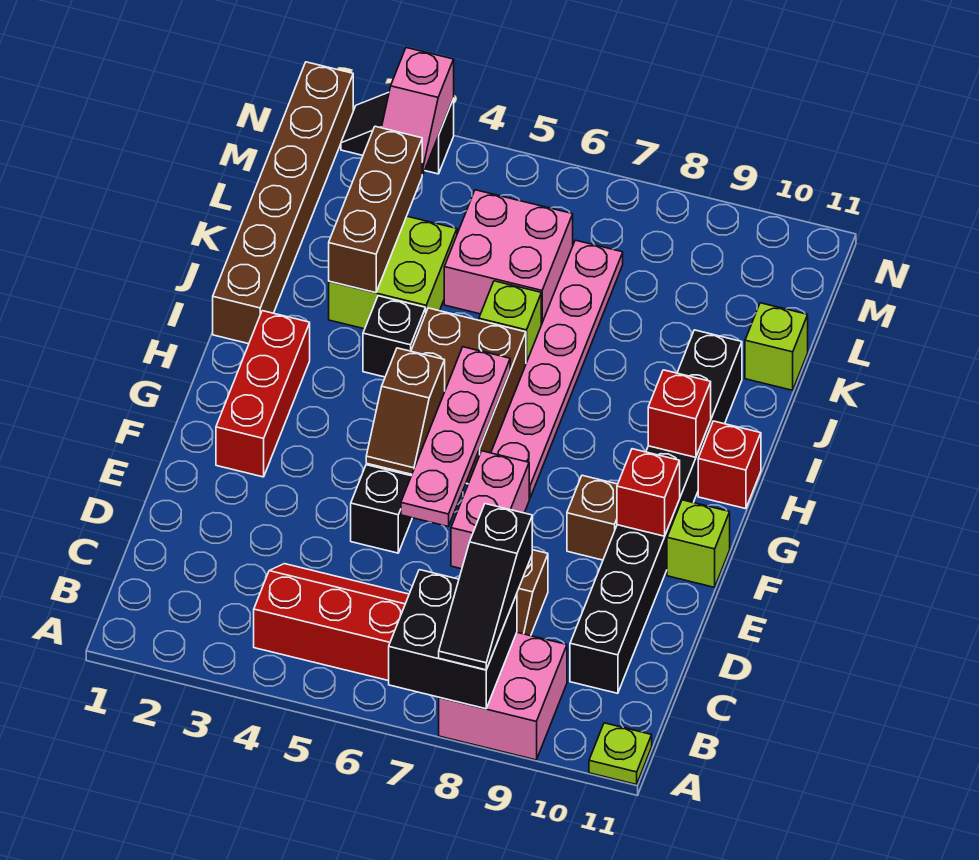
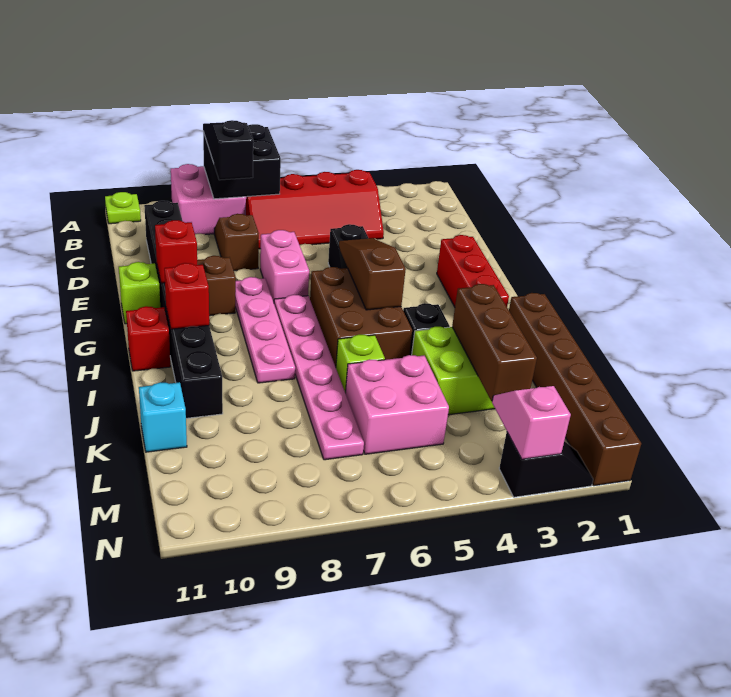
pink plate E6:H6 level 2 -> pink plate F8:I8 level 1
brown slope F5:G5 level 2 top G -> brown slope F5:H5 level 2 top H
lime brick K11 level 1 -> cyan brick K11 level 1

